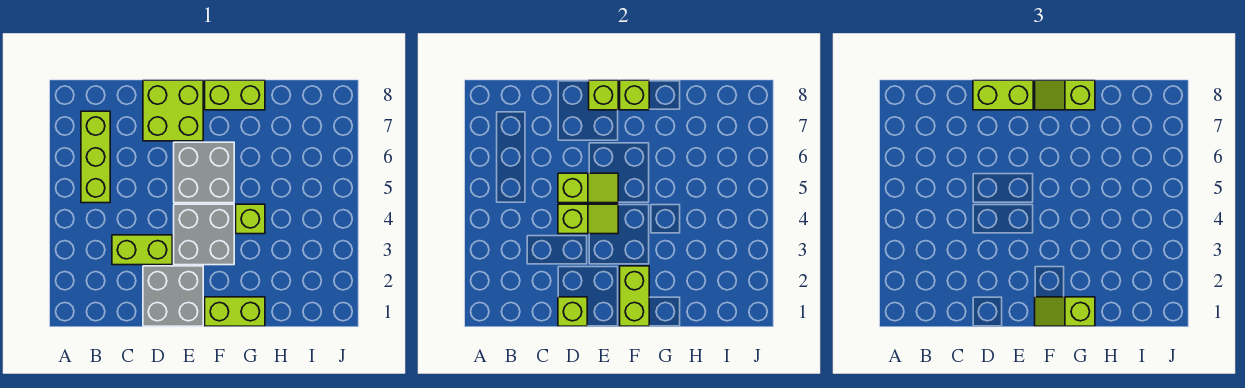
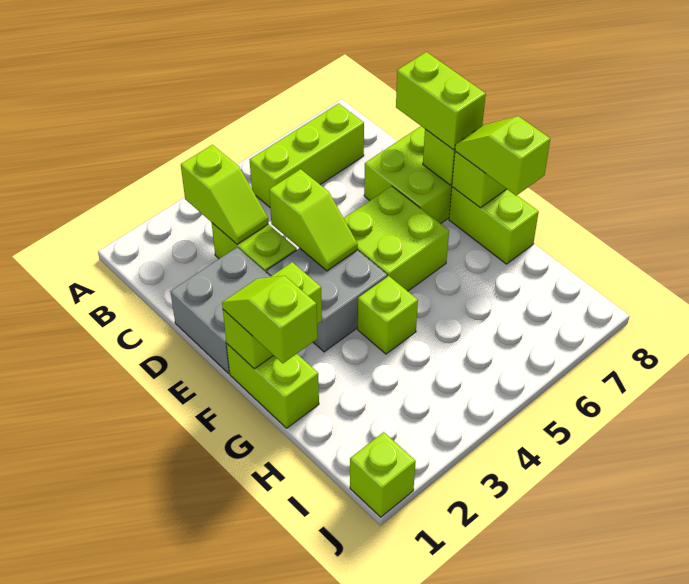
lime brick D1 level 2 -> lime brick J1 level 1
lime slope D5:E5 level 2 top D -> lime slope B3:C3 level 2 top B
grey brick E5:F6 level 1 -> lime brick E5:F6 level 1

